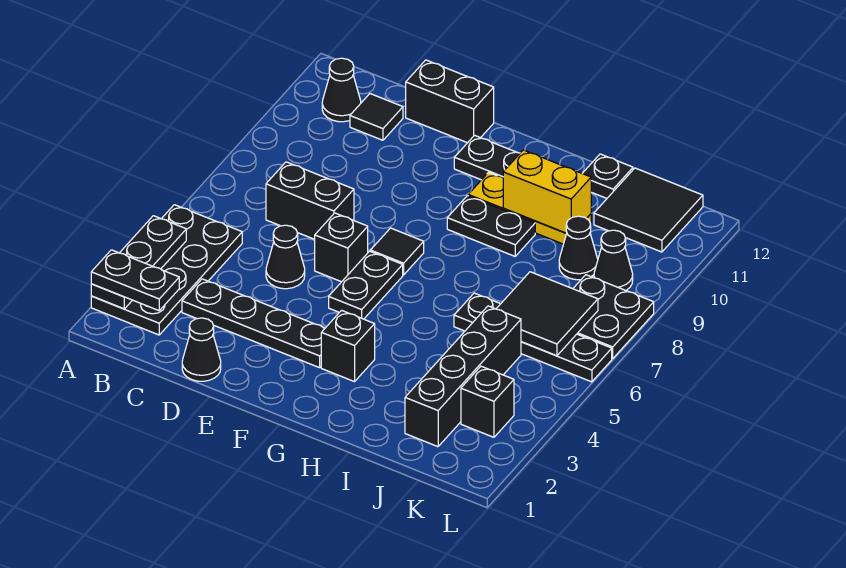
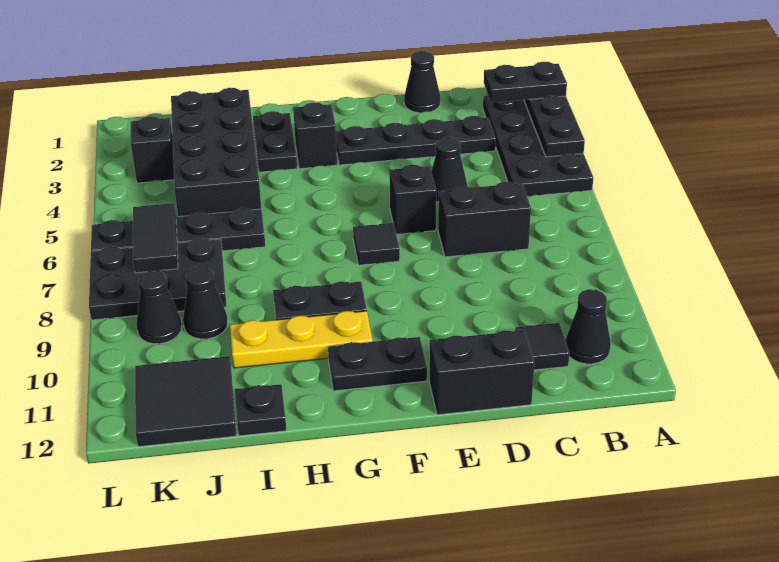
black plate F5:F6 level 1 -> black plate H2:H3 level 1
yellow brick H10:I10 level 2 -> none
black brick J2:J5 level 1 -> black brick I2:J5 level 1
black tile J6:K7 level 2 -> black tile K6:K7 level 2
black plate K7:L8 level 1 -> black plate J7:L8 level 1

